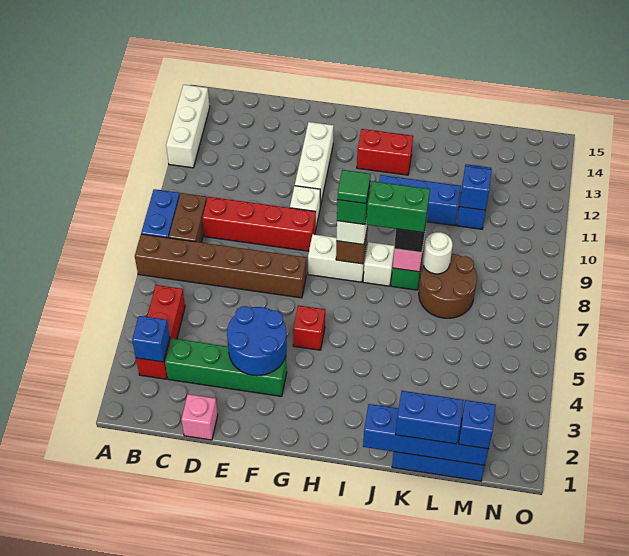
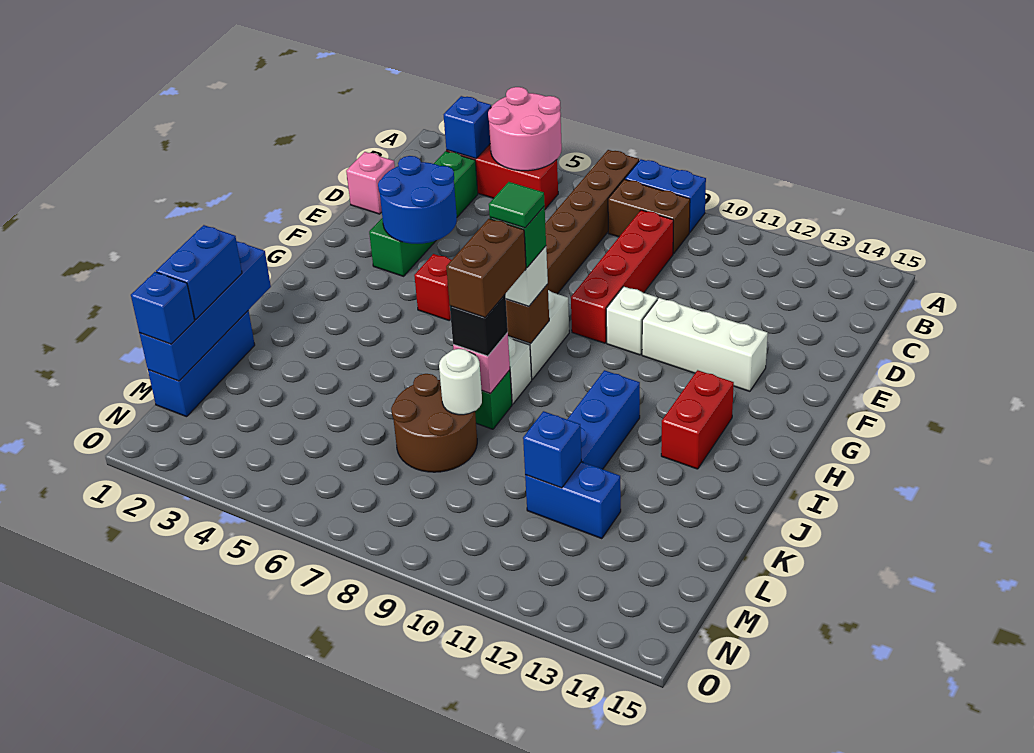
none -> pink round brick A4:B5 level 2
white brick A12:A14 level 1 -> none
green brick I8:J8 level 4 -> brown brick I8:J8 level 4

